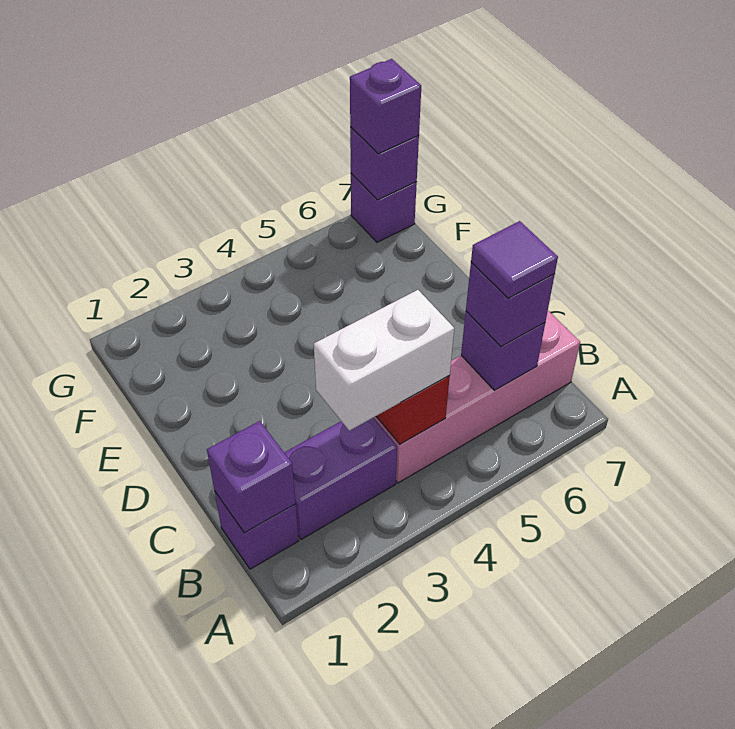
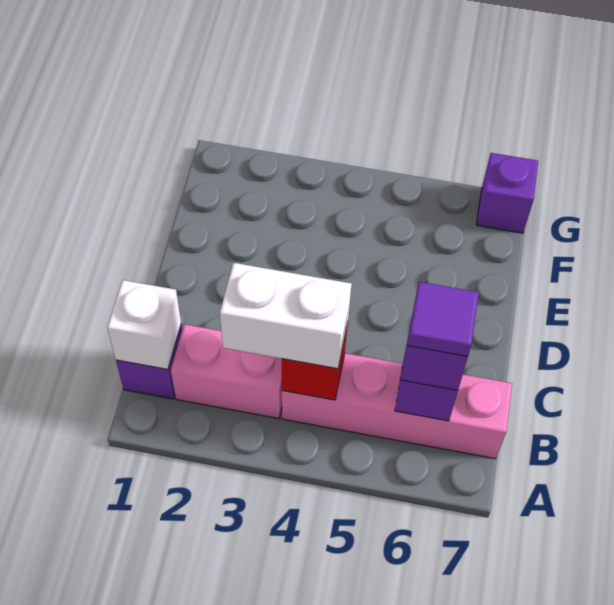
purple brick B1 level 2 -> white brick B1 level 2
purple brick B2:B3 level 1 -> pink brick B2:B3 level 1
purple brick G7 level 2 -> none
purple brick G7 level 3 -> none

